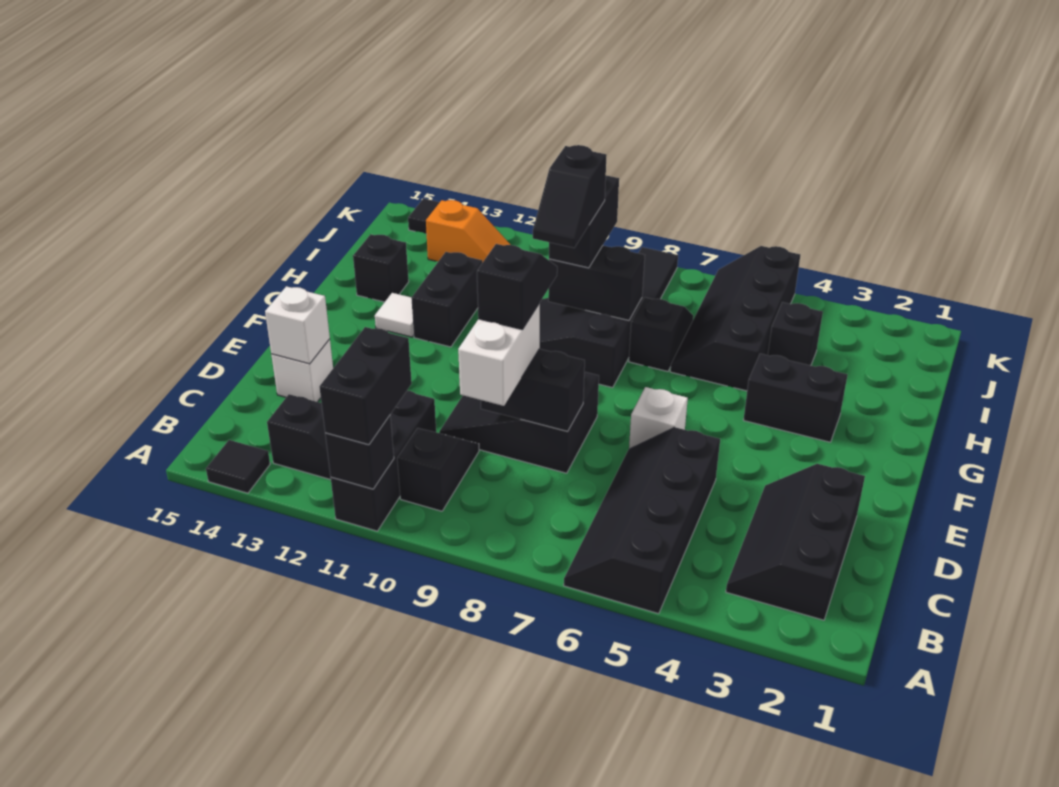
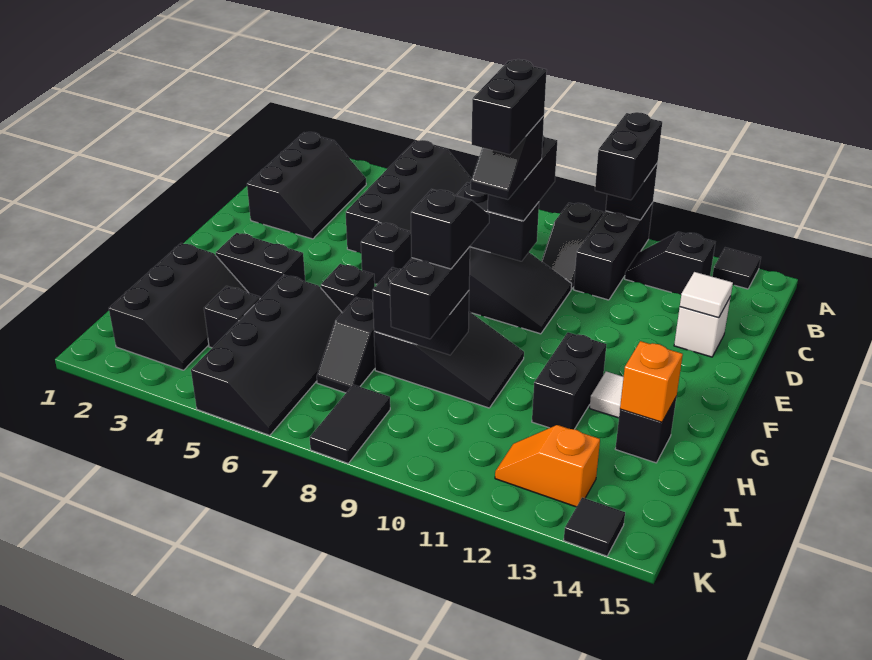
white brick C9:D9 level 3 -> black brick C9:D9 level 3
none -> black brick D9:E9 level 5
white brick D14 level 2 -> white tile D14 level 2
white brick E6 level 1 -> black brick E6 level 1
none -> black brick G6 level 1
none -> black slope H2:J3 level 1 top 2
none -> orange brick H14 level 2

